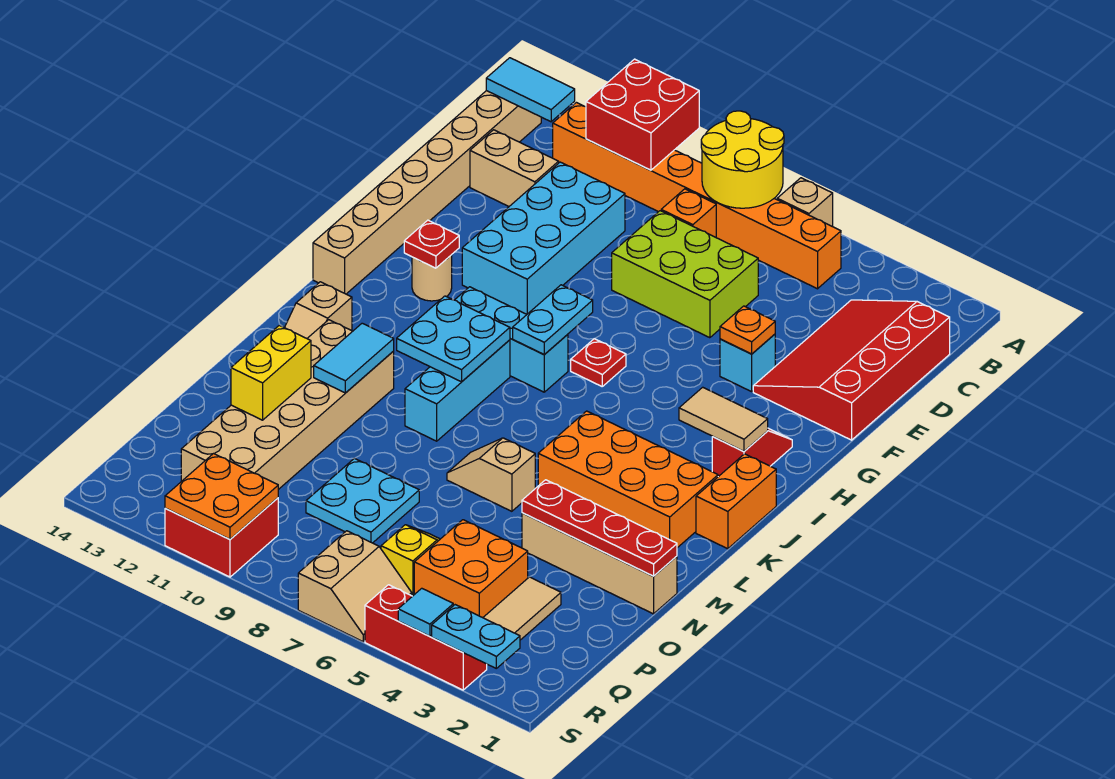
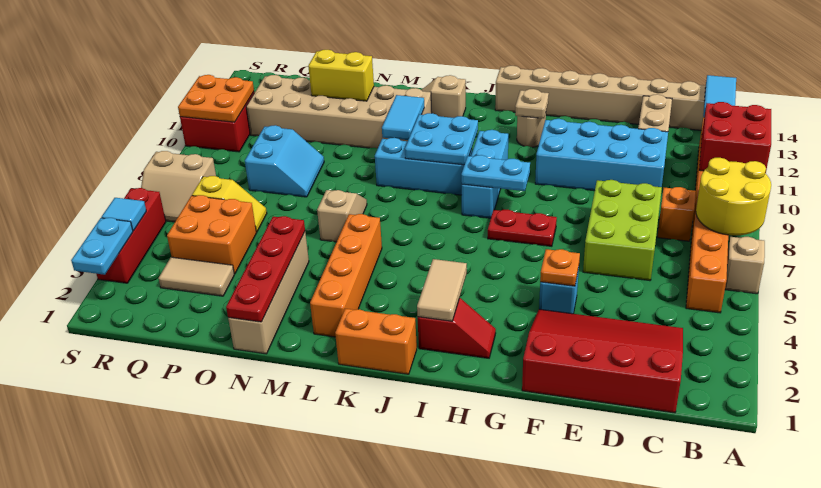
red plate H7 level 1 -> red plate G7:H7 level 1
red plate H12 level 2 -> tan plate H12 level 2
orange brick K2:L5 level 1 -> orange brick L2:L5 level 1
cyan tile L11:M11 level 2 -> cyan tile L10:L11 level 2
cyan plate O8:P9 level 1 -> cyan slope O8:P9 level 1 top P

